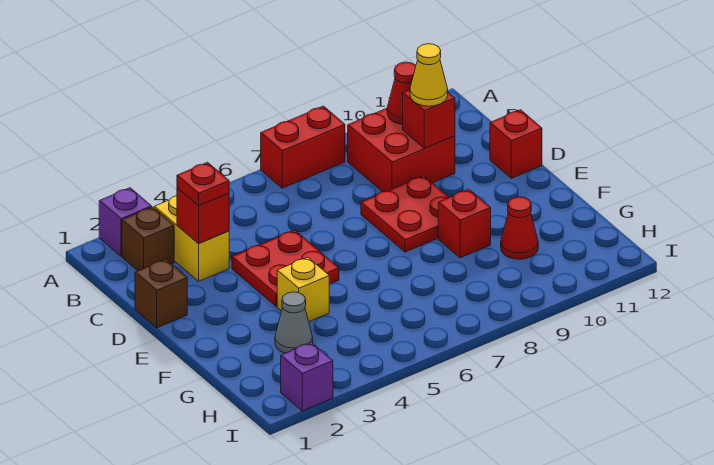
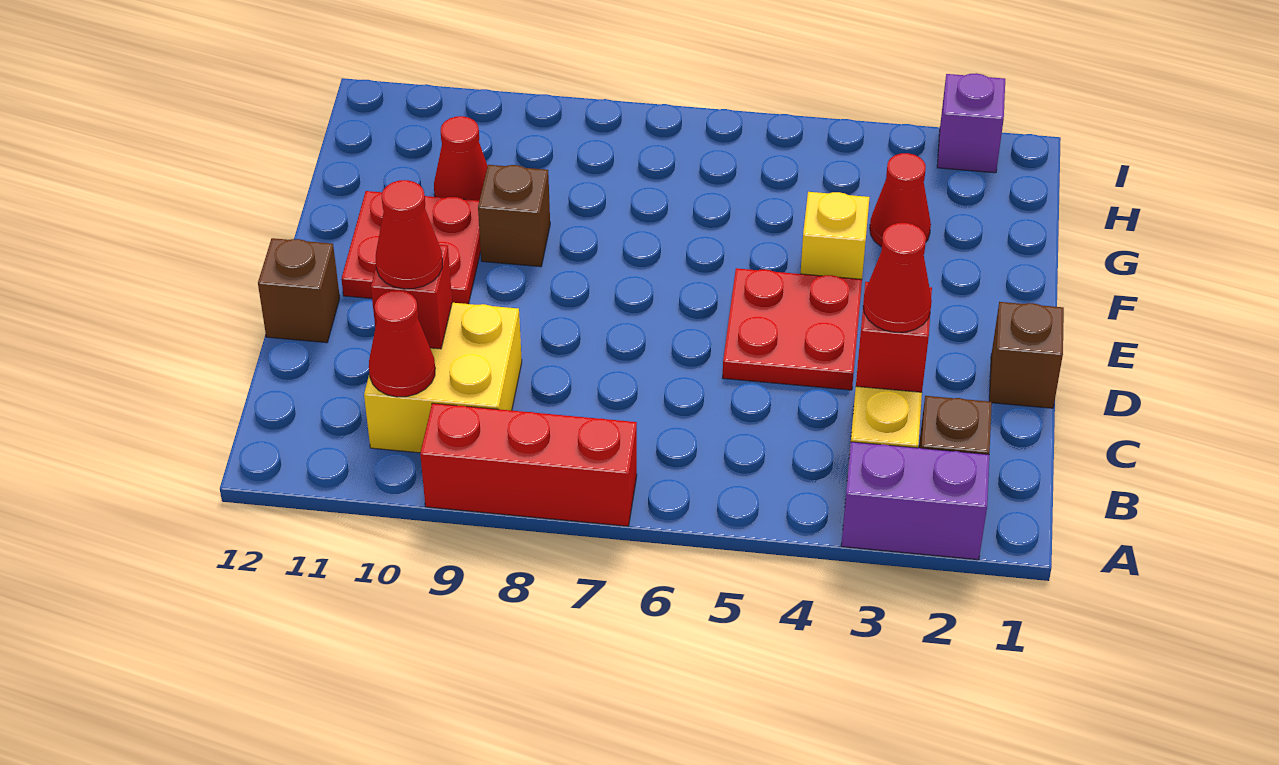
purple brick A2 level 1 -> purple brick A2:A3 level 1
red brick A7:A8 level 1 -> red brick A7:A9 level 1
red brick B9:C10 level 1 -> yellow brick B9:C10 level 1
red plate C3 level 3 -> red cone C3 level 3
yellow cone C10 level 3 -> red cone C10 level 3
red plate D8:E9 level 1 -> red plate E10:F11 level 1
red brick D12 level 1 -> brown brick D12 level 1
red brick F9 level 1 -> brown brick F9 level 1
grey cone G3 level 1 -> red cone G3 level 1

